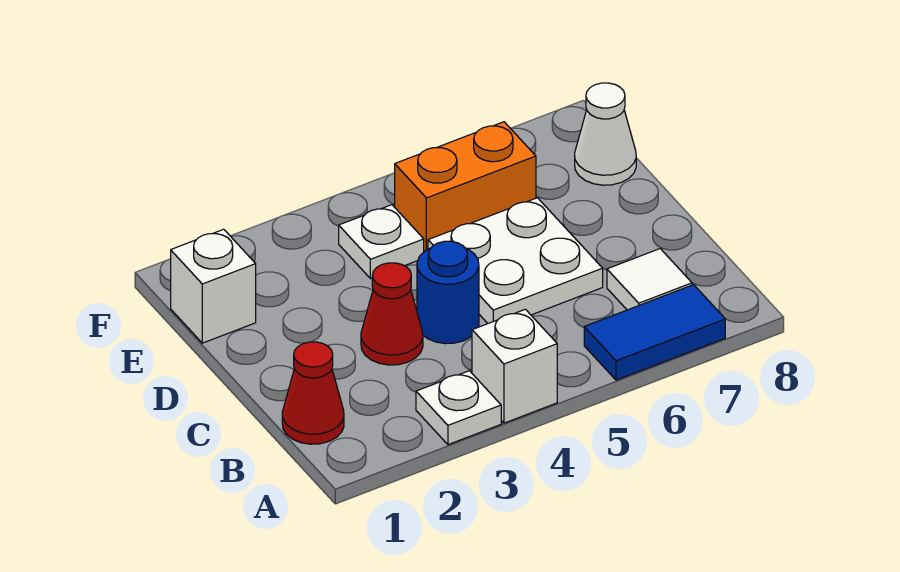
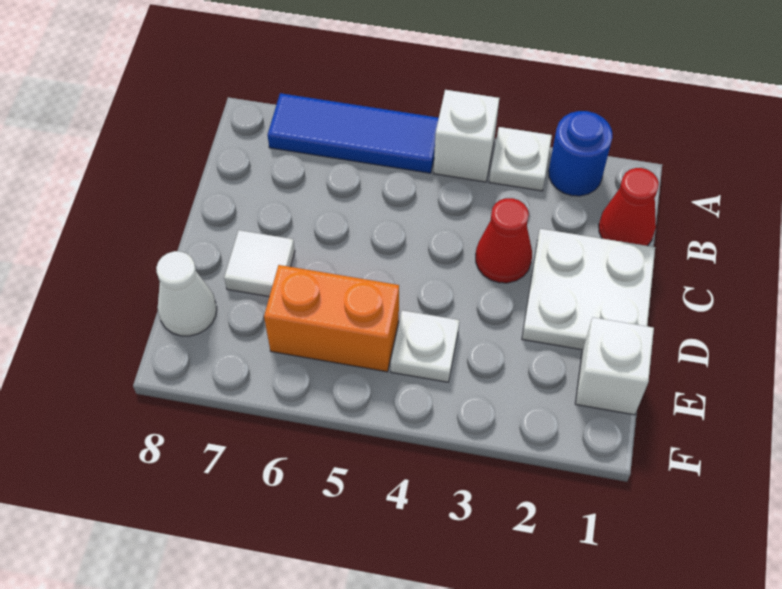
blue tile A6:A7 level 1 -> blue tile A5:A7 level 1
white tile B7 level 1 -> white tile D7 level 1
blue round brick C4 level 1 -> blue round brick A2 level 1
white plate C5:D6 level 1 -> white plate C1:D2 level 1

